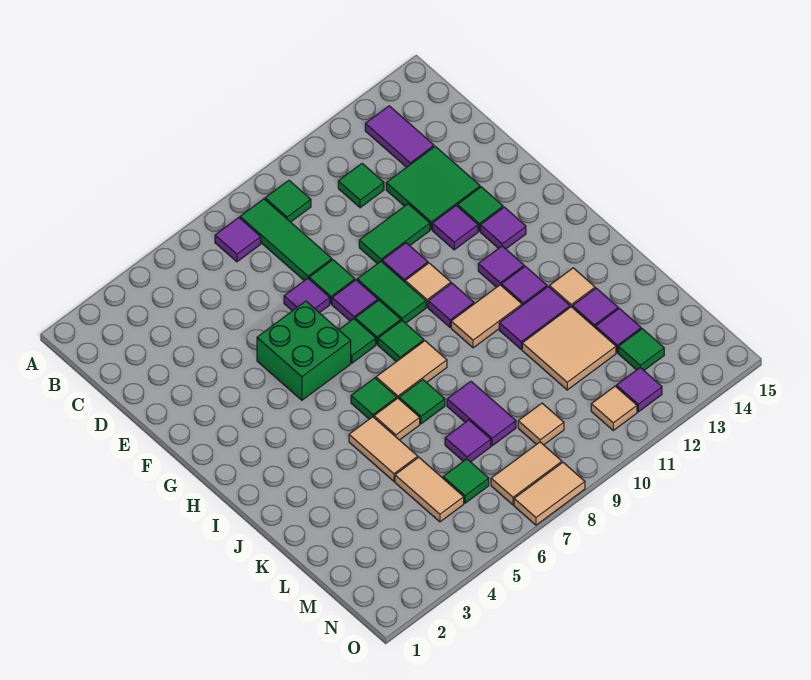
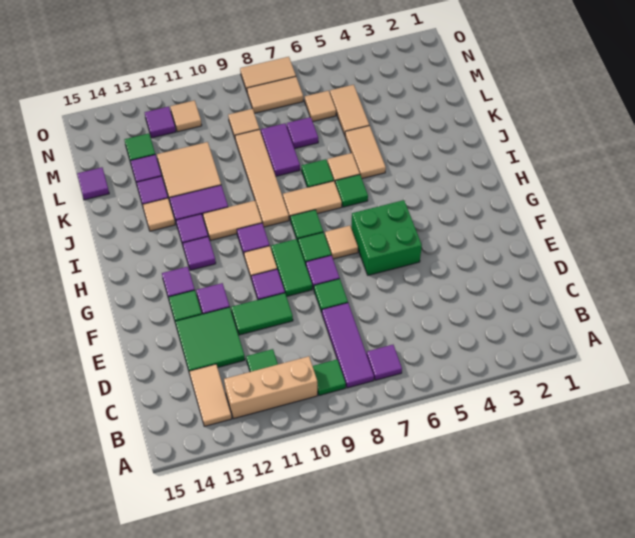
green tile B8:D8 level 1 -> purple tile B8:D8 level 1
none -> tan brick B10:B12 level 1
purple tile B13:C13 level 1 -> tan tile B13:C13 level 1
purple tile E7 level 1 -> purple tile L15 level 1
green tile G7 level 1 -> tan tile G7 level 1
none -> tan tile I9:L9 level 1
green tile M6 level 1 -> tan tile M6 level 1

